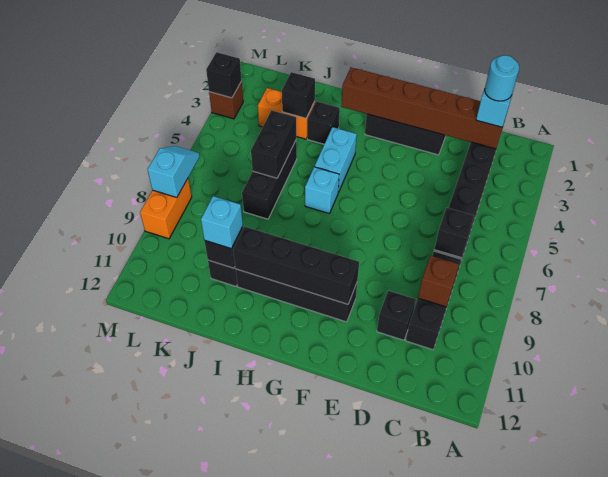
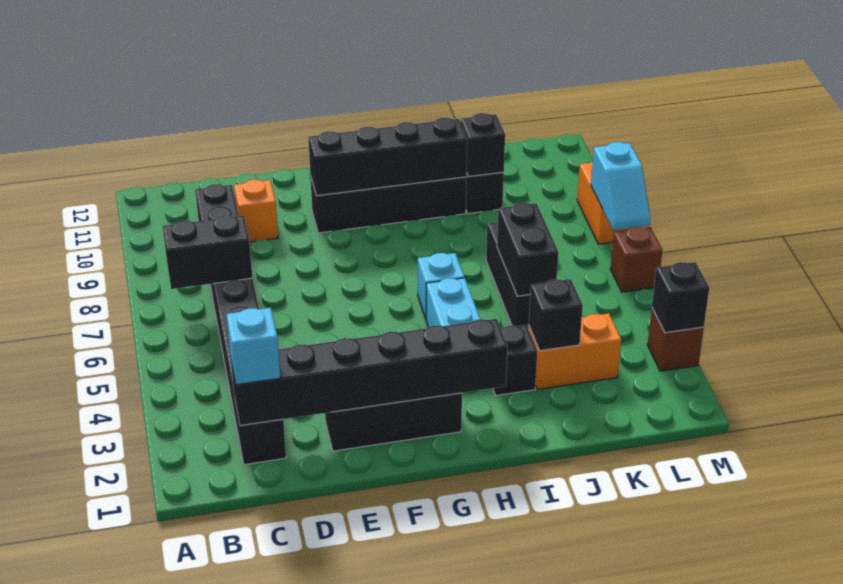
brown brick C2:H2 level 2 -> black brick C2:H2 level 2
cyan round brick C2 level 4 -> none
black brick C7 level 2 -> black brick B7:C7 level 2
brown brick C9 level 2 -> brown brick M6 level 1
black brick D10 level 1 -> orange brick D10 level 1
cyan brick J10 level 3 -> none

